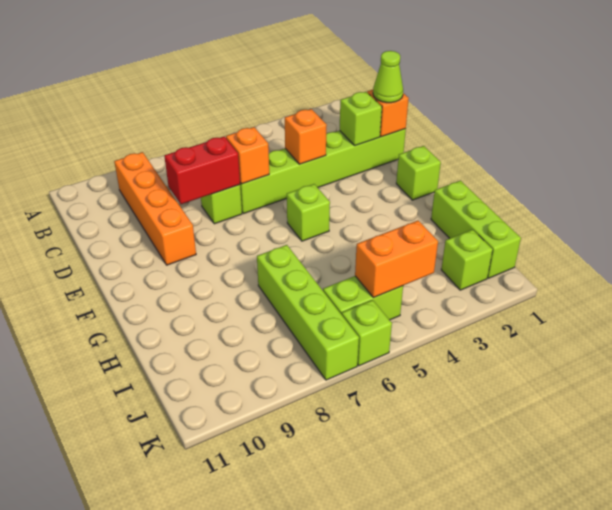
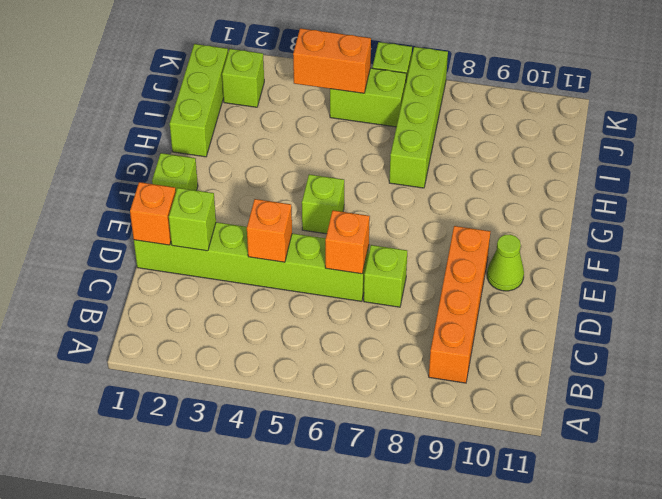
lime cone D1 level 3 -> lime cone E10 level 1
red brick D7:D8 level 2 -> none

